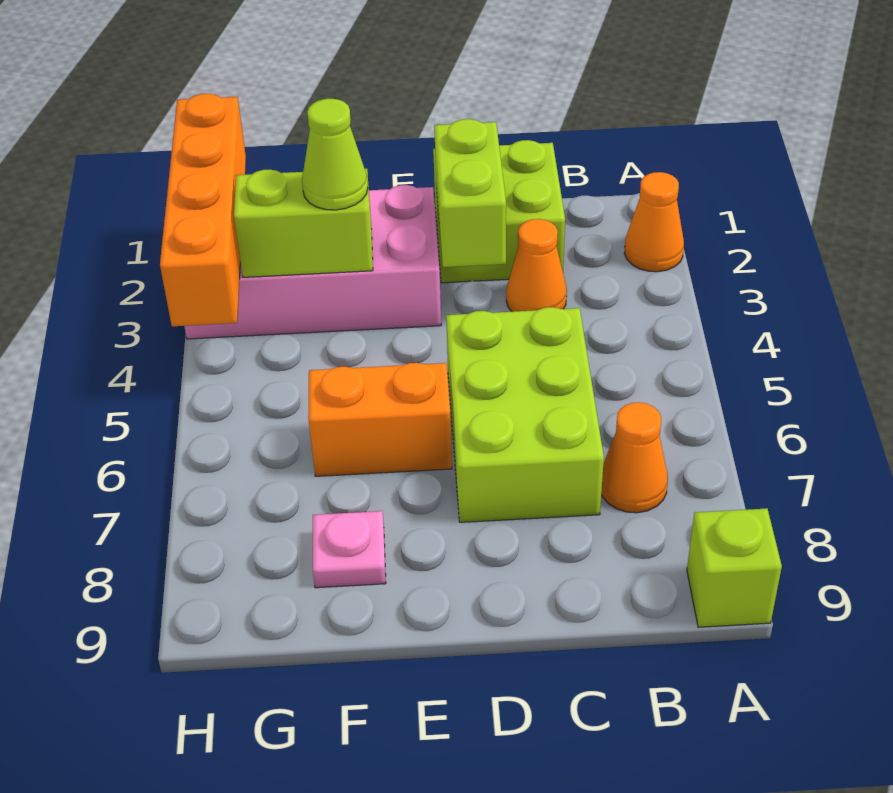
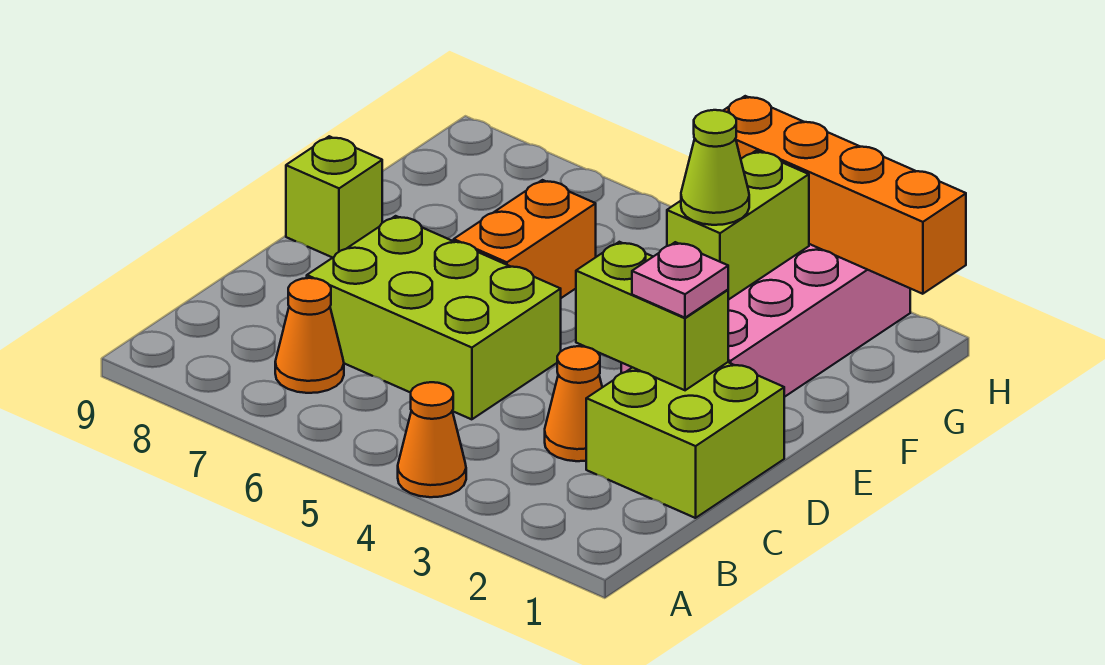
orange cone A2 level 1 -> orange cone A4 level 1
lime brick A9 level 1 -> lime brick E9 level 1
pink plate F8 level 1 -> pink plate D2 level 3

